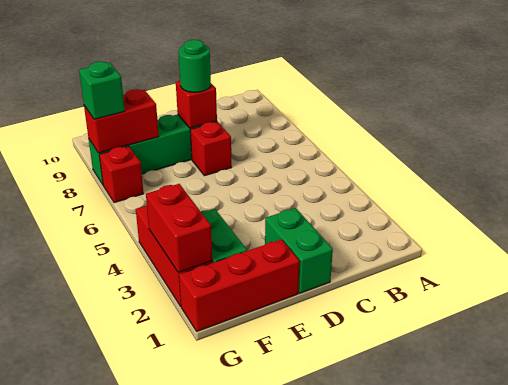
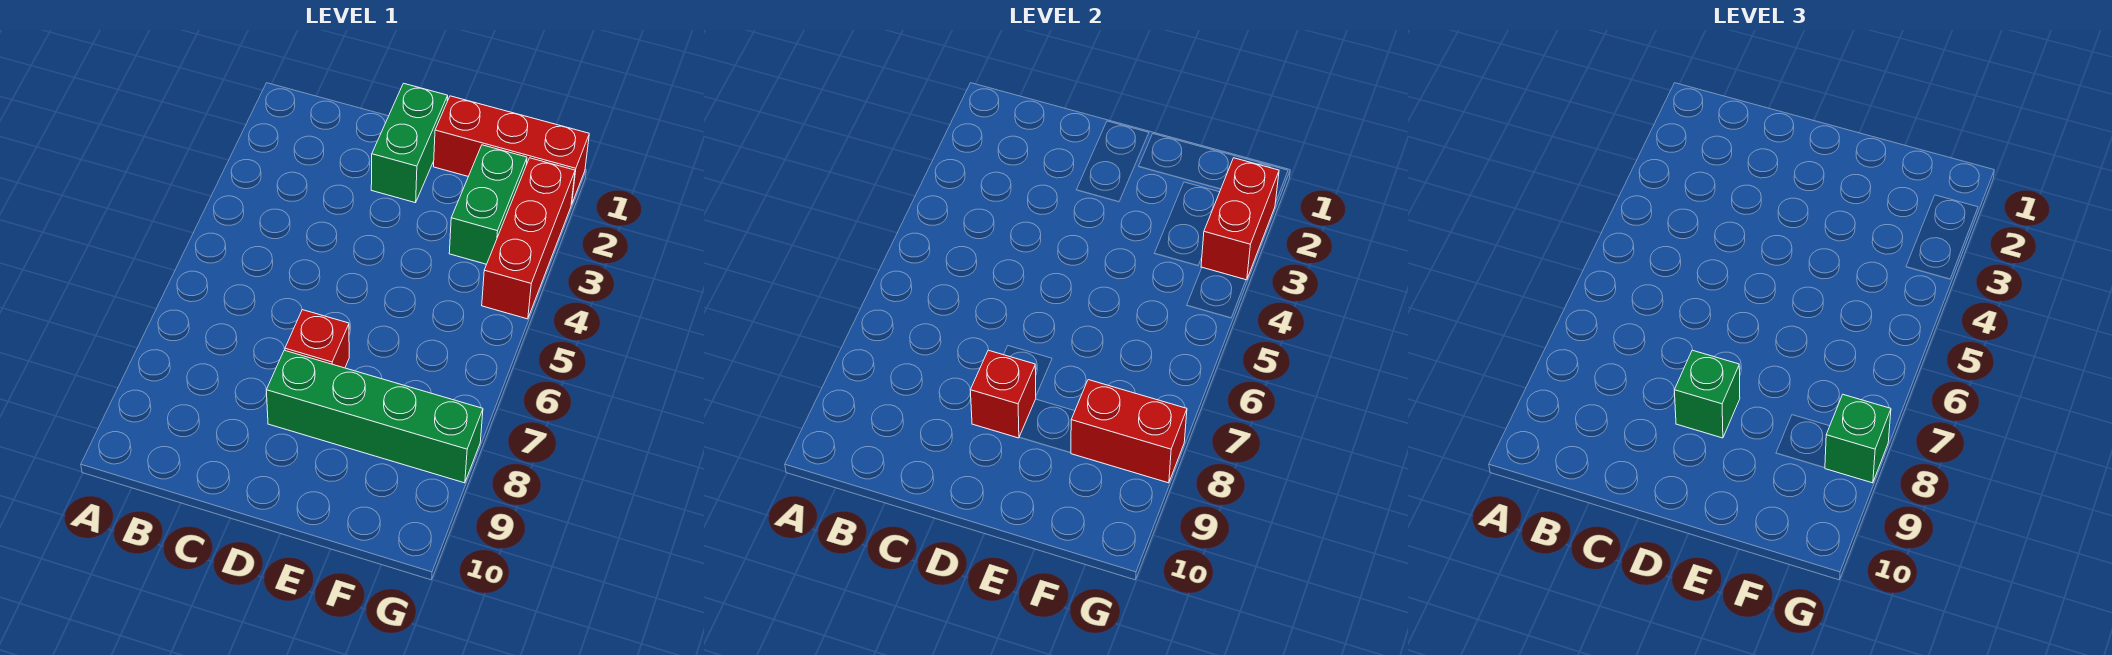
green round brick D8 level 3 -> green brick D8 level 3
red brick G7 level 1 -> none

